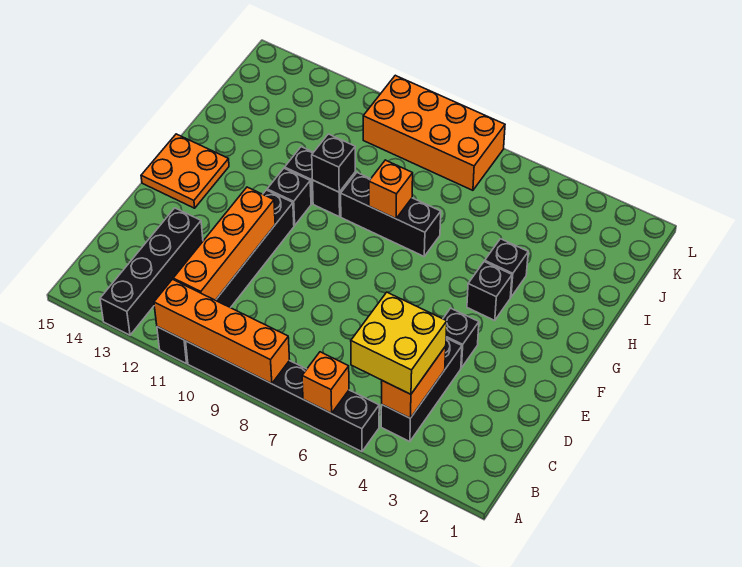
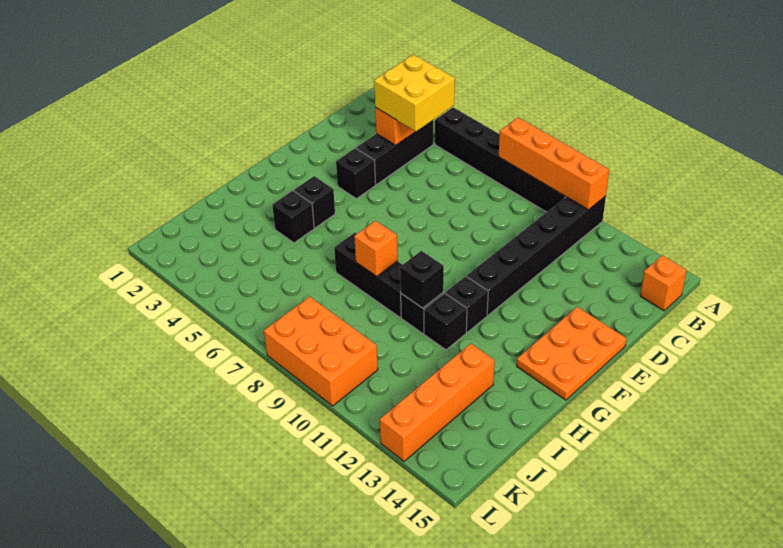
orange brick A6 level 2 -> orange brick B15 level 1
black brick A13:D13 level 1 -> none
orange brick B11:E11 level 2 -> orange brick I13:L13 level 1
orange plate F14:G15 level 1 -> orange plate E14:G15 level 1
orange brick K7:L10 level 1 -> orange brick K8:L10 level 1

